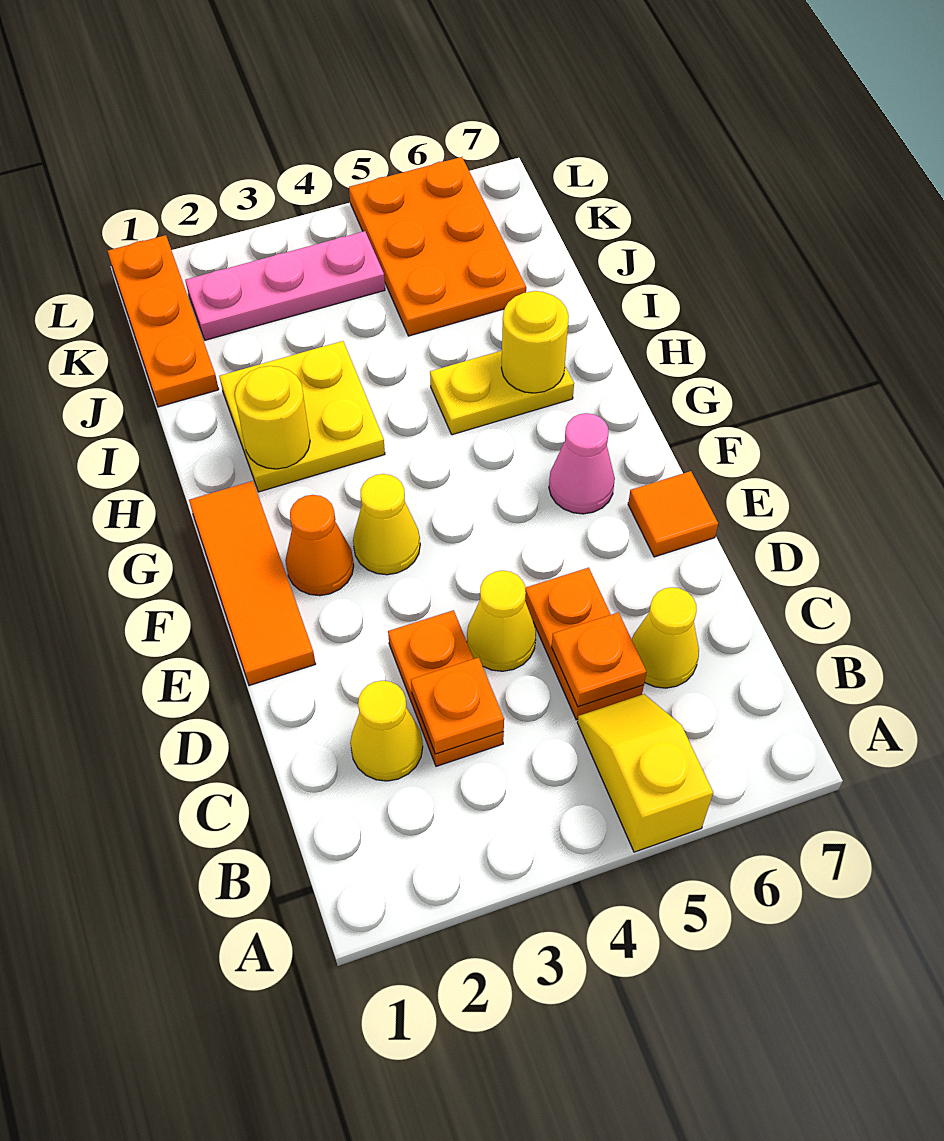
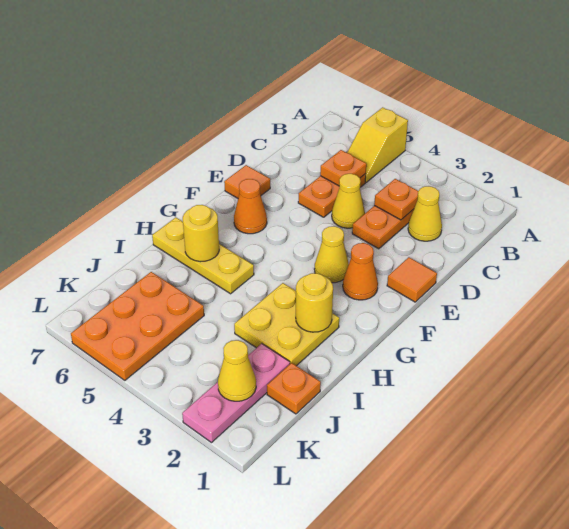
yellow cone C6 level 1 -> yellow cone K2 level 2
orange tile E1:G1 level 1 -> orange tile E1 level 1
pink cone F6 level 1 -> orange cone F6 level 1
yellow plate H5:H6 level 1 -> yellow plate H5:H7 level 1
orange plate J1:L1 level 1 -> orange plate J1 level 1
pink plate K2:K4 level 1 -> pink plate J2:L2 level 1

